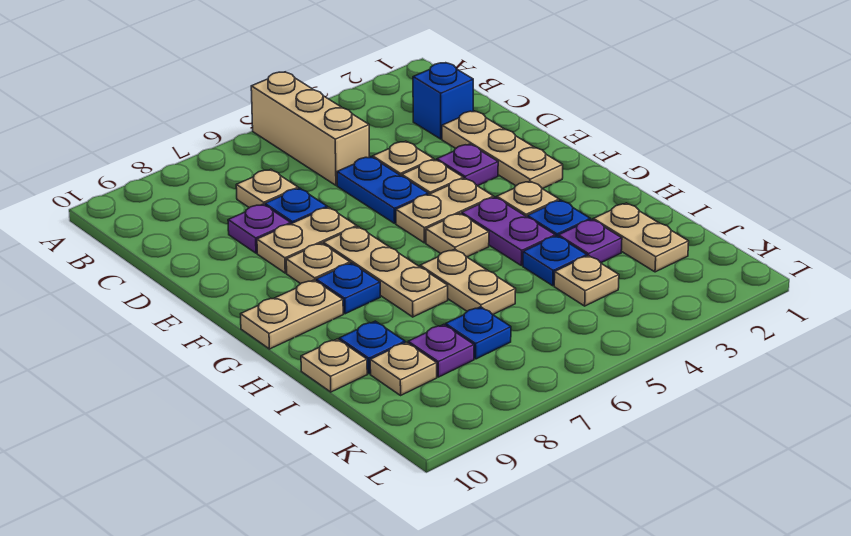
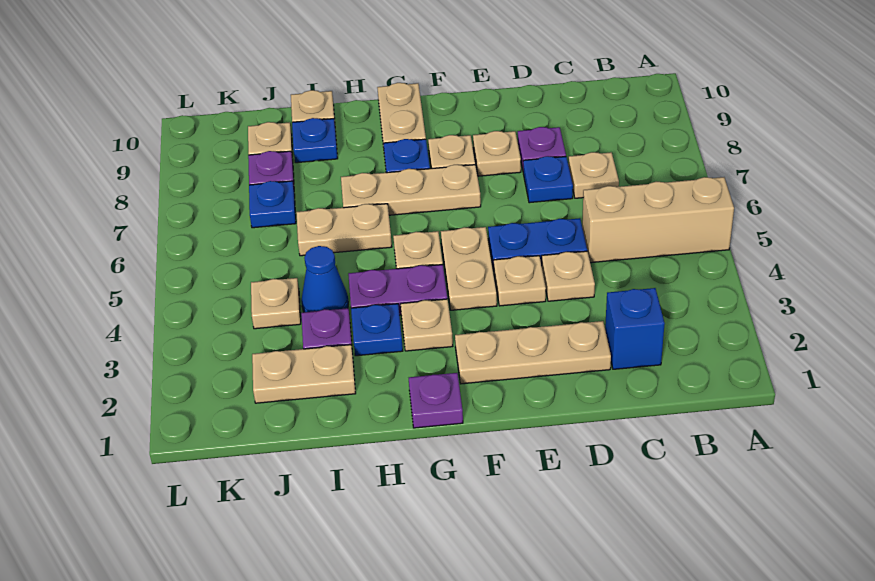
purple plate E3 level 1 -> purple plate G1 level 1
tan plate E7:E8 level 1 -> tan plate E8 level 1
blue plate I4 level 1 -> blue cone I4 level 1

